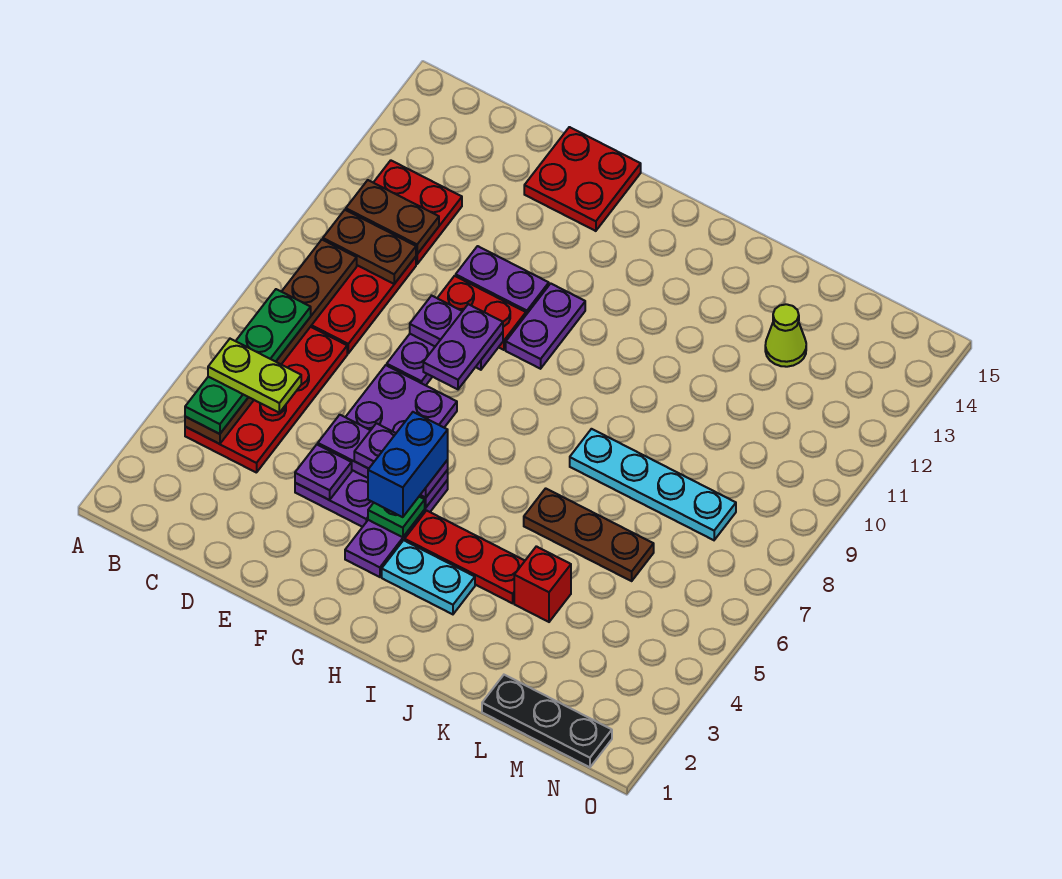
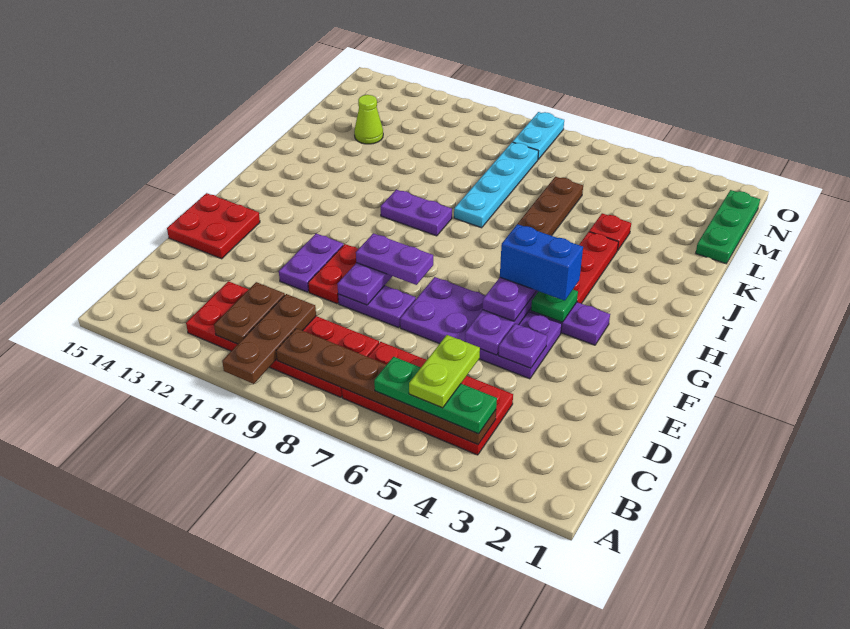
green plate B4:B7 level 3 -> green plate B4:B6 level 3
brown plate B10:C10 level 2 -> brown plate A10:C10 level 2
purple plate G10:G11 level 1 -> purple plate I9:I10 level 1
cyan plate H3:I3 level 1 -> cyan plate N8:O8 level 1
red brick K4 level 1 -> red plate K4 level 1
black plate L1:N1 level 1 -> green plate L1:N1 level 1

